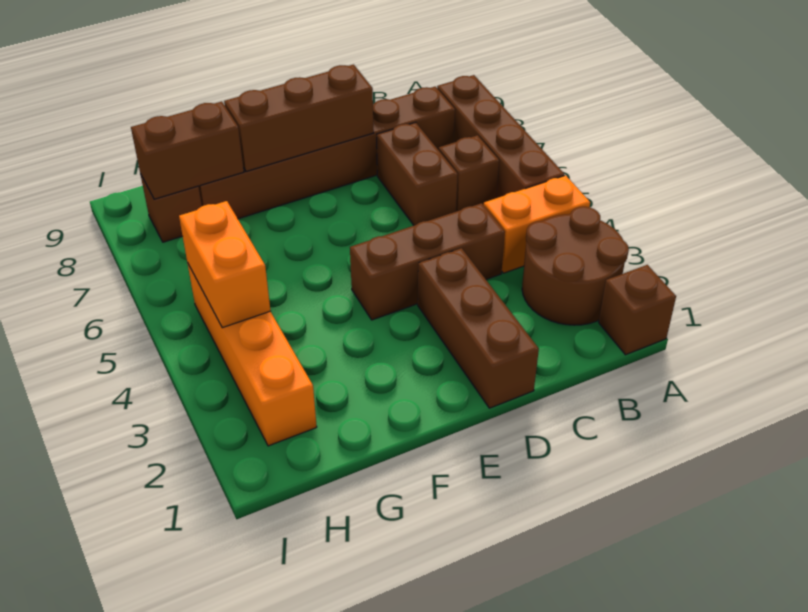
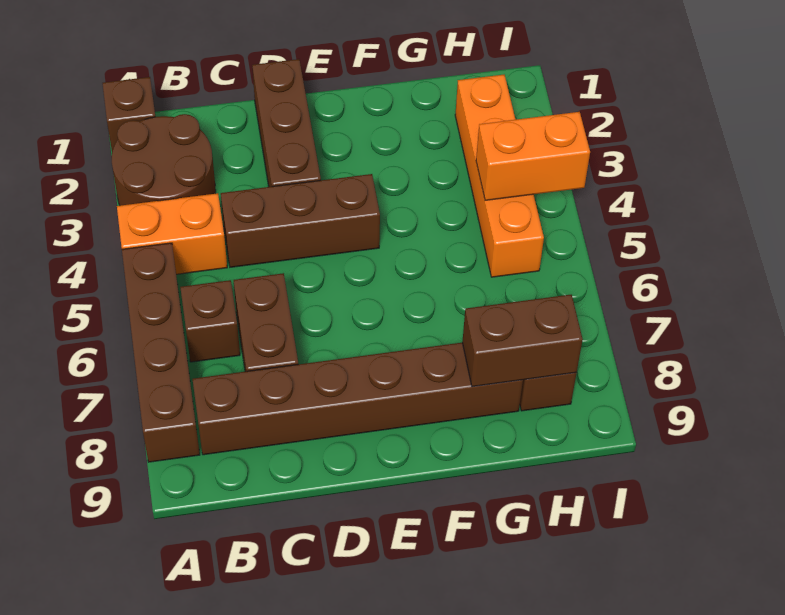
brown brick D8:F8 level 2 -> none
orange brick H4:H5 level 2 -> orange brick H4:I4 level 2

